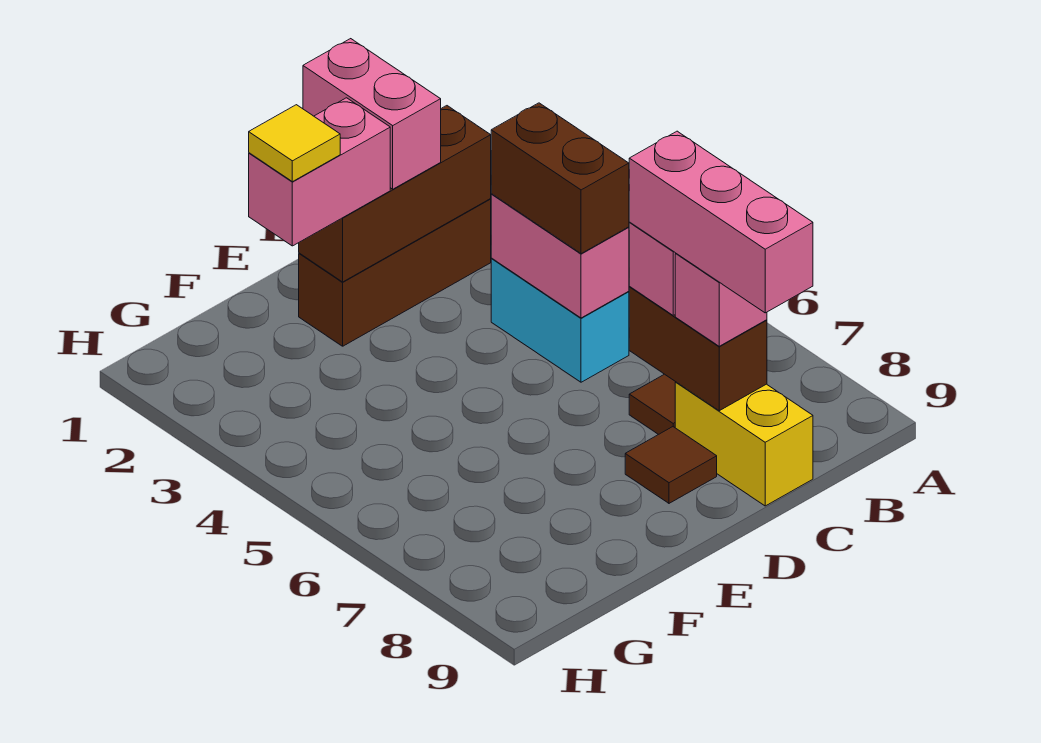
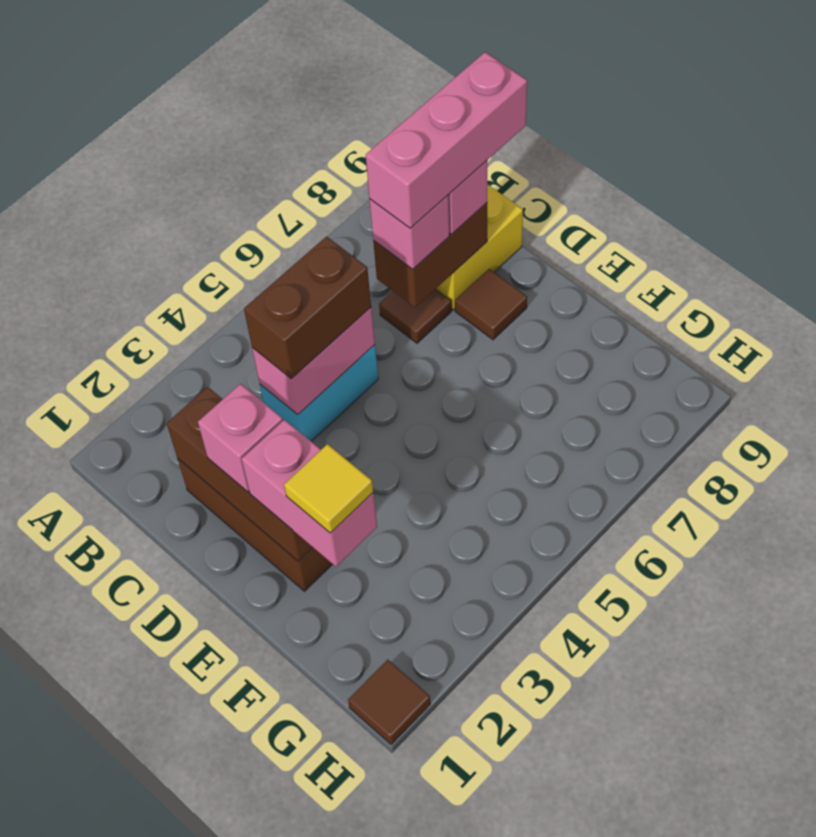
pink brick D1:D2 level 3 -> pink brick D2 level 3
none -> brown tile H1 level 1

